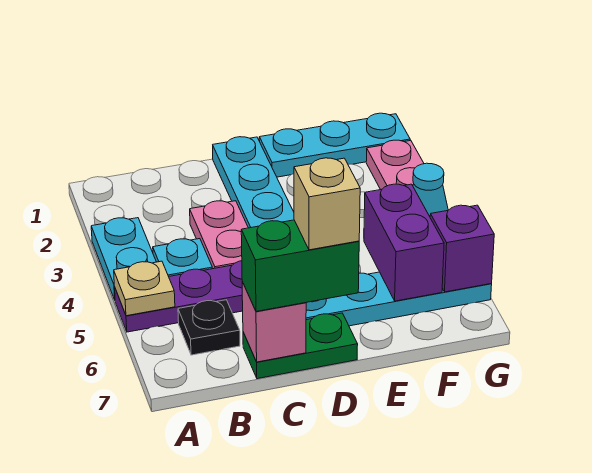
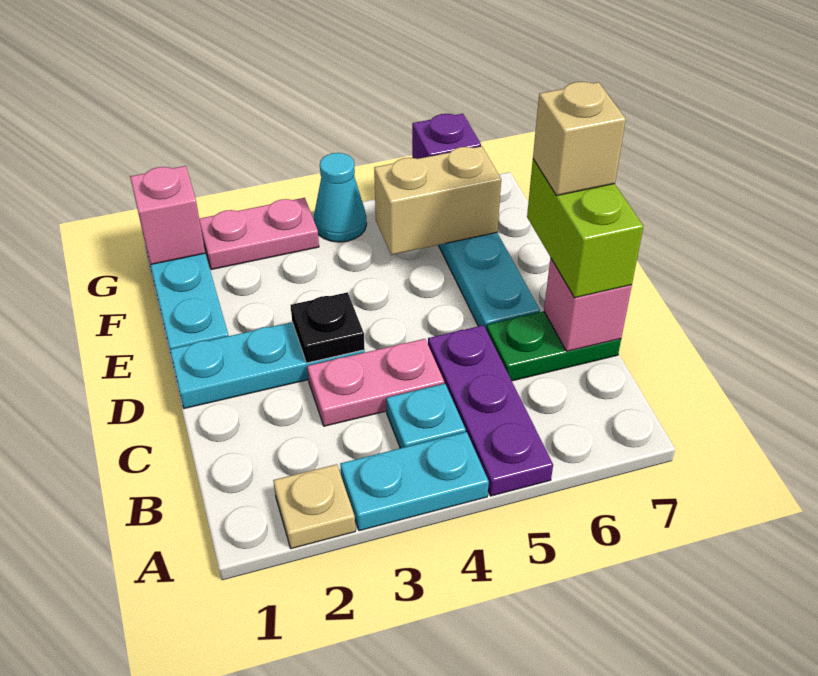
tan plate A5 level 2 -> tan plate A2 level 1
black plate B6 level 1 -> black plate D3 level 2
green plate C7:D7 level 1 -> green plate C6:C7 level 1
green brick C7:D7 level 3 -> lime brick C7:D7 level 3
purple brick F5:F6 level 2 -> tan brick F5:F6 level 2
none -> pink brick G1 level 2

